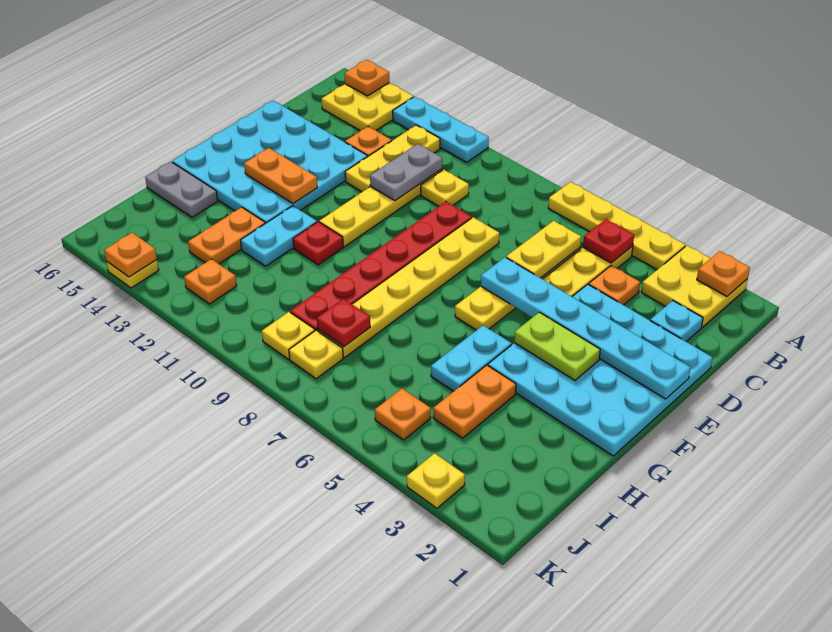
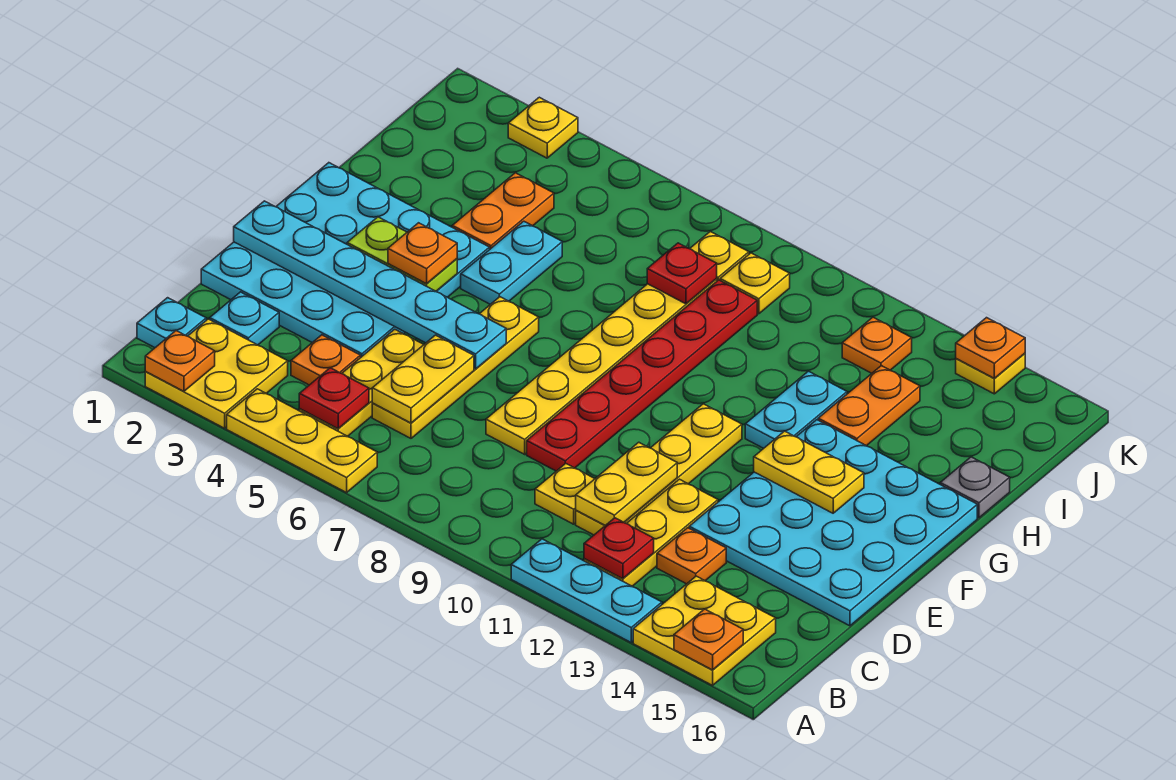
yellow plate A4:A7 level 1 -> yellow plate A4:A6 level 1
none -> cyan plate B1 level 1
grey plate C11:D11 level 2 -> yellow plate C11:D11 level 2
orange plate F13:F14 level 2 -> yellow plate F13:F14 level 2
red plate G11 level 1 -> red plate B12 level 2
grey plate H15:H16 level 1 -> grey plate H16 level 1
orange plate J5 level 1 -> orange plate F4 level 3

